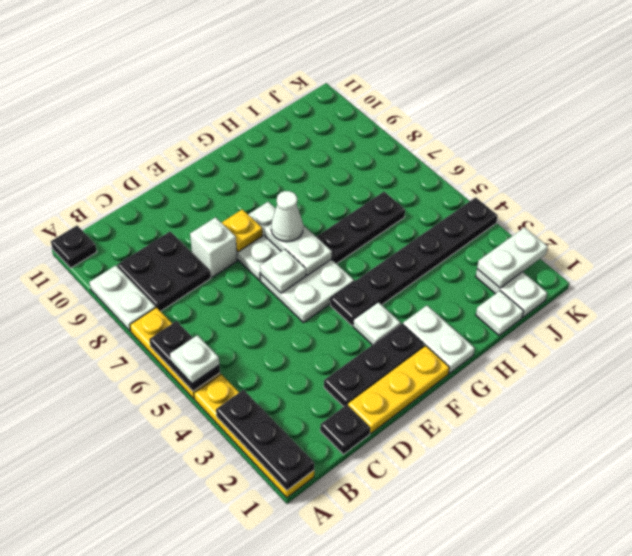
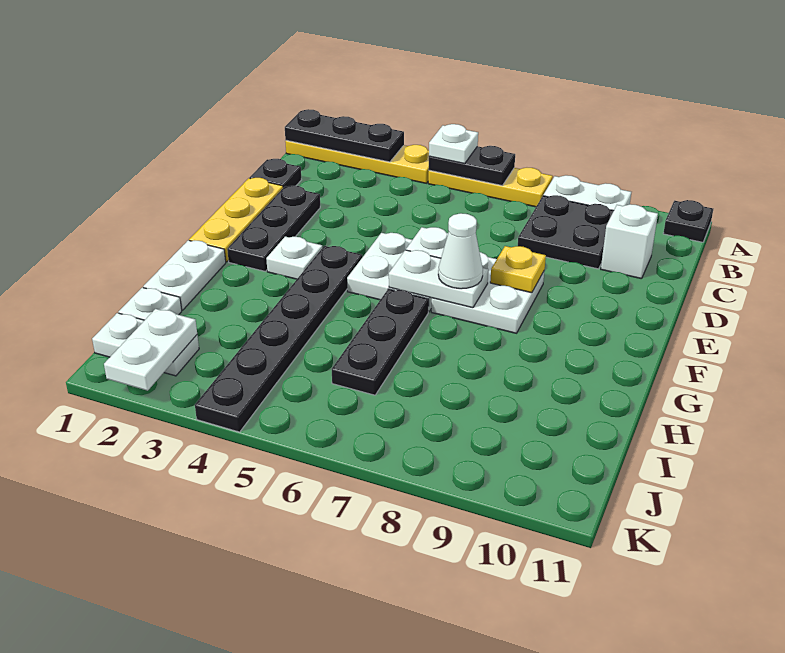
white brick D8 level 1 -> white brick C10 level 1
white plate G1:G2 level 1 -> white plate G1:H1 level 1

